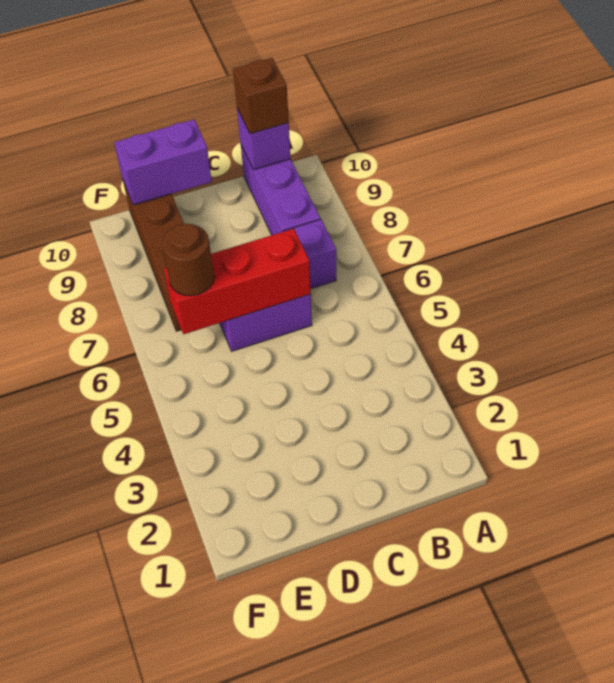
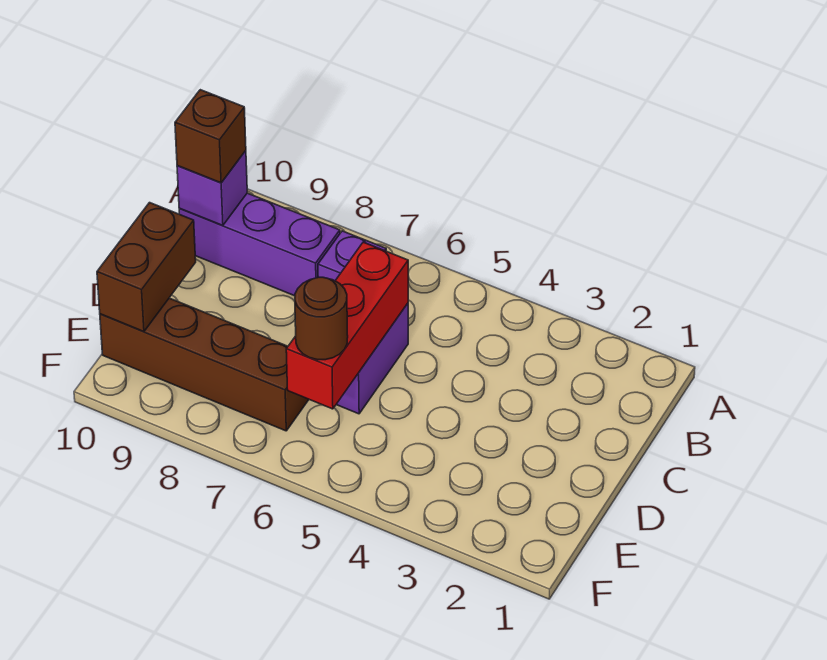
purple brick D10:E10 level 2 -> brown brick D10:E10 level 2

